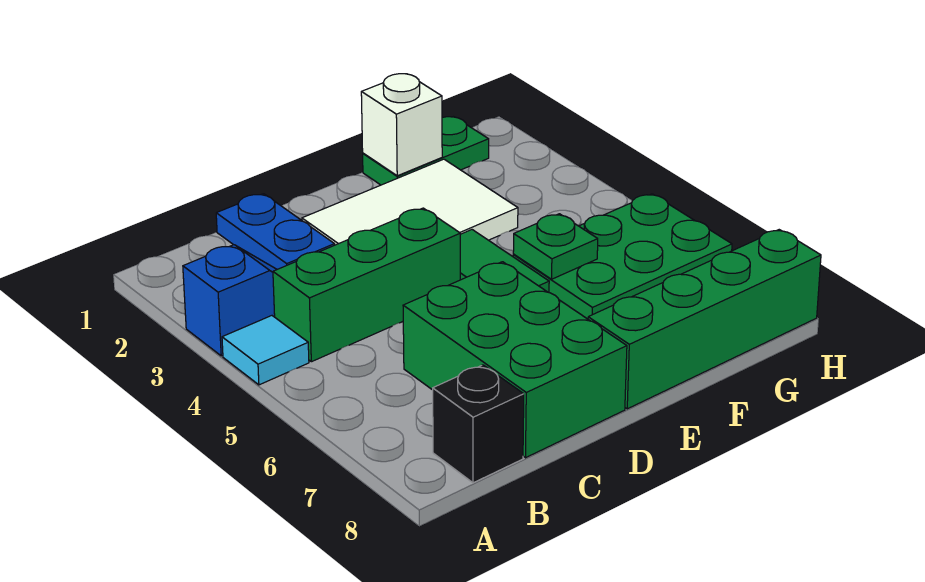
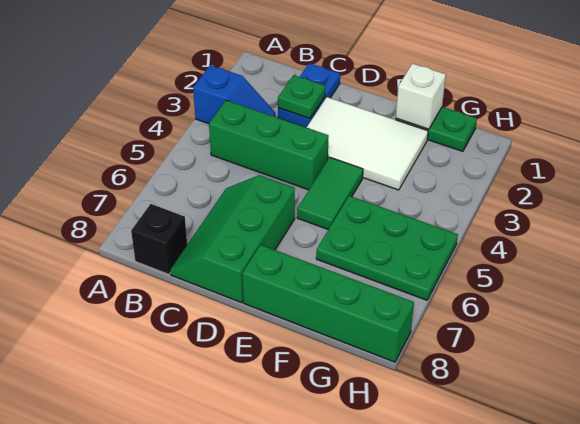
cyan tile A4 level 1 -> none
green brick C6:D8 level 1 -> green slope C6:D8 level 1 top D
green plate F5 level 2 -> green plate C2 level 2

